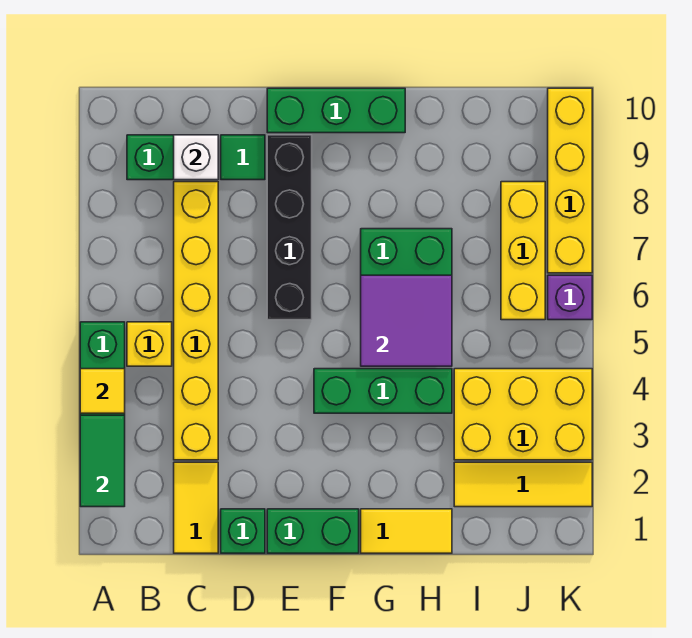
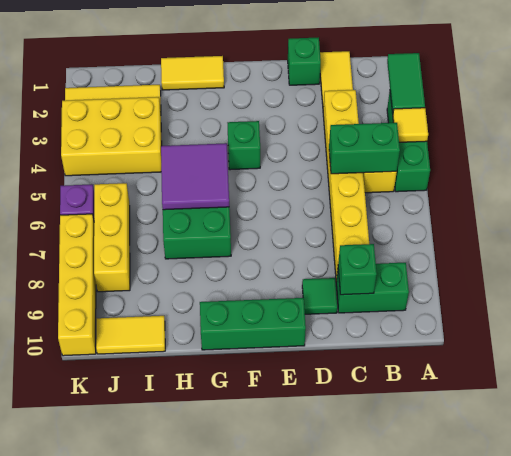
white brick C9 level 2 -> green brick C9 level 2
green brick E1:F1 level 1 -> green brick B5:C5 level 2
black brick E6:E9 level 1 -> none
green brick F4:H4 level 1 -> green brick F4 level 1
none -> yellow tile I10:J10 level 1

